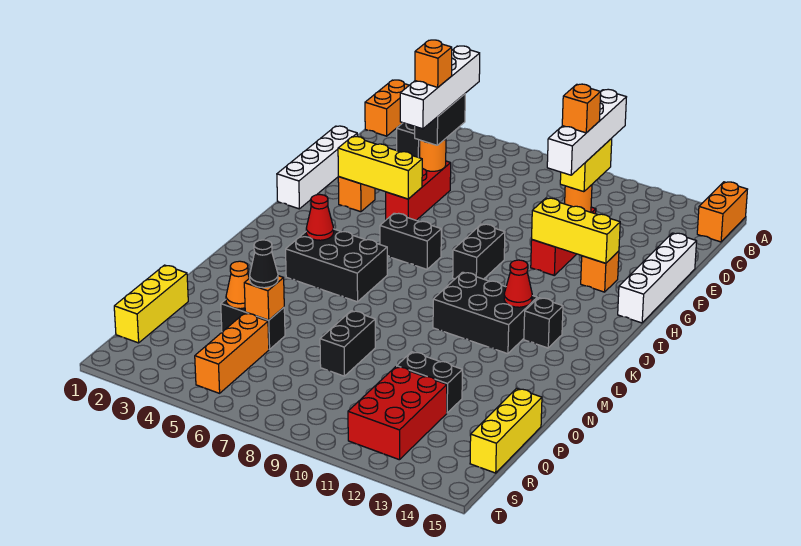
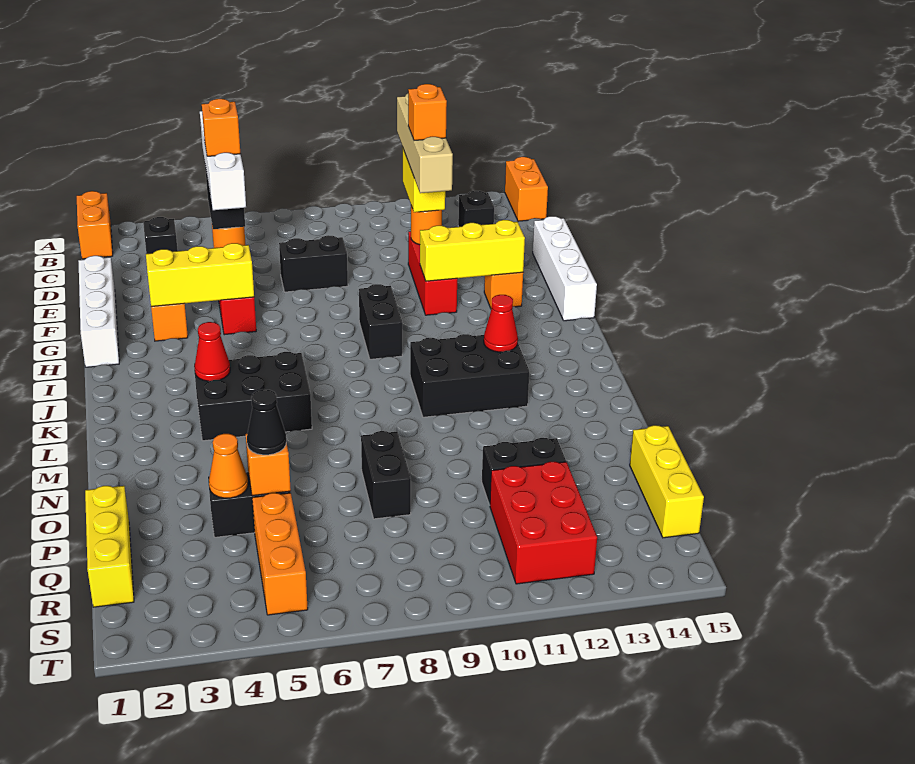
white brick C11:F11 level 4 -> tan brick C11:F11 level 4
black brick I6:I7 level 1 -> black brick E7:E8 level 1
black brick K13 level 1 -> black brick C13 level 1

